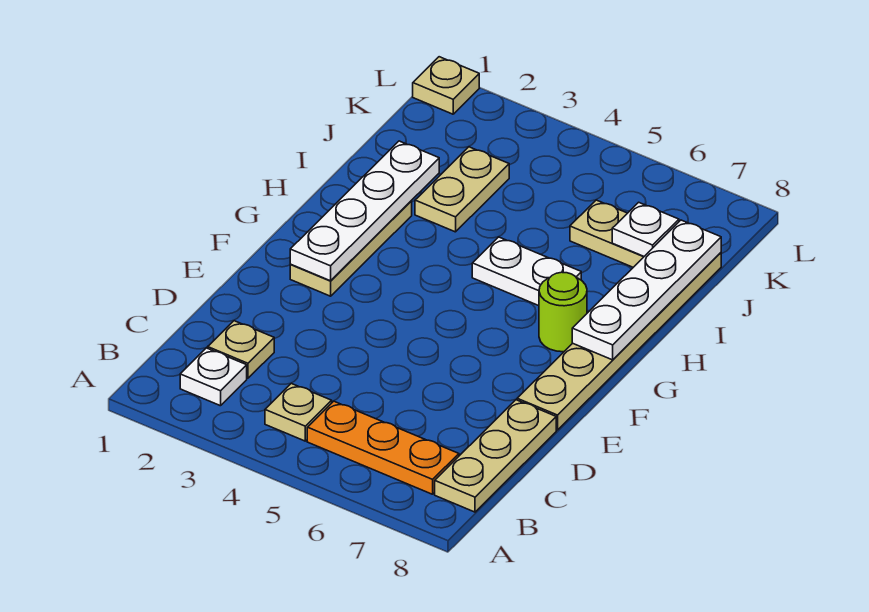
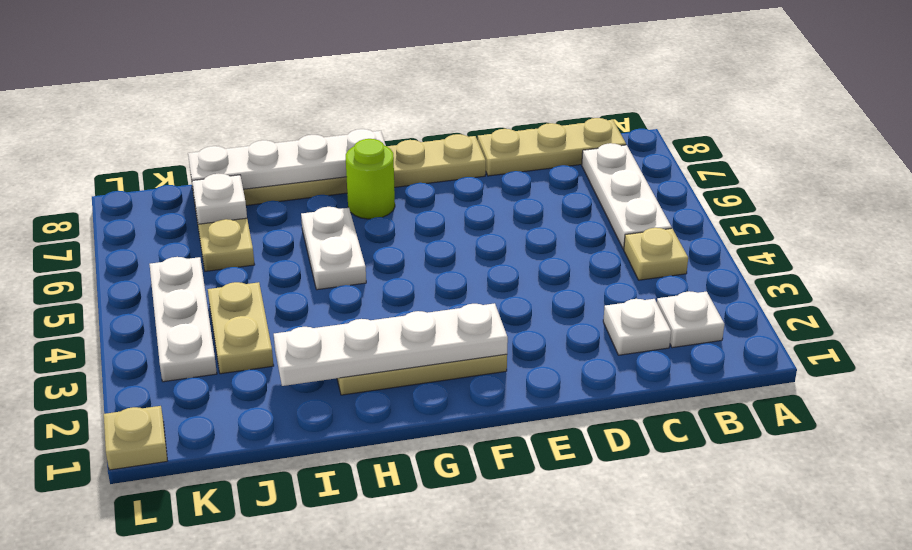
orange plate B5:B7 level 1 -> white plate B5:B7 level 1
tan plate C2 level 1 -> white plate C2 level 1
tan plate I3:J3 level 1 -> tan plate J3:J4 level 1
none -> white plate K3:K5 level 1

